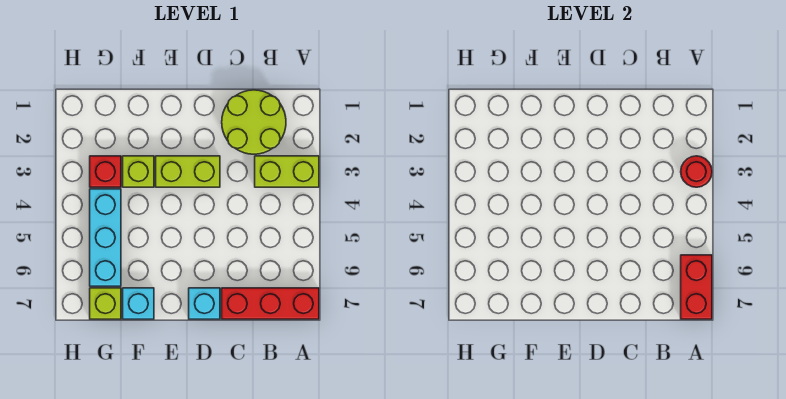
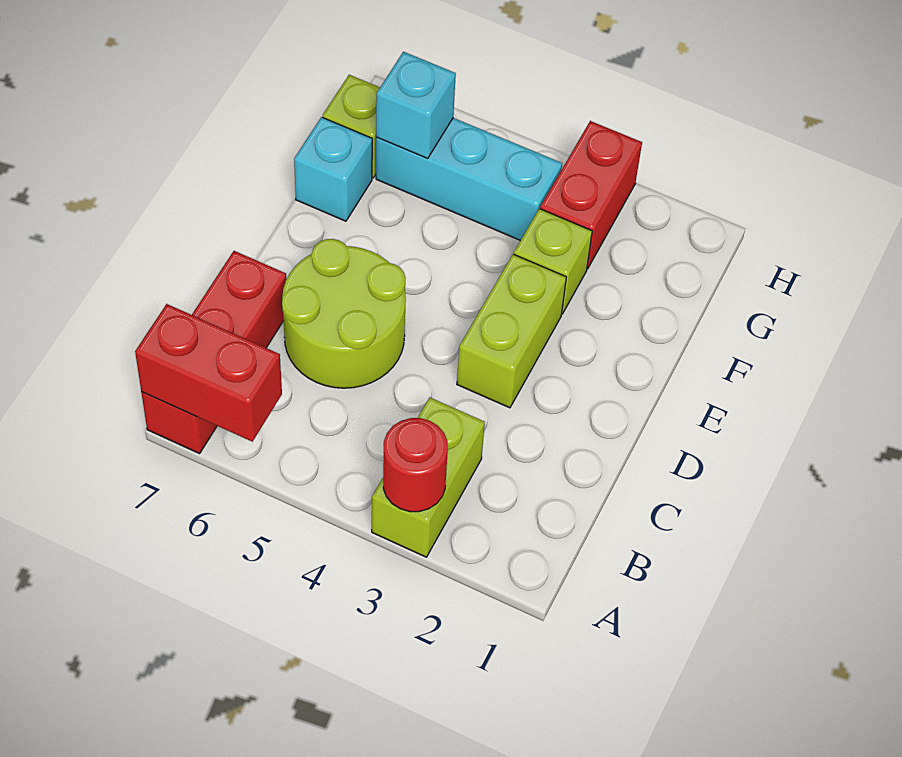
lime round brick B1:C2 level 1 -> lime round brick C5:D6 level 1
cyan brick D7 level 1 -> cyan brick G6 level 2
red brick G3 level 1 -> red brick G3:H3 level 1

